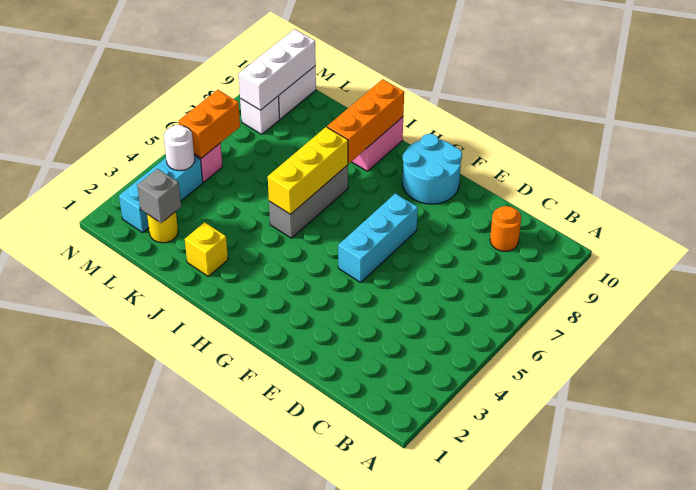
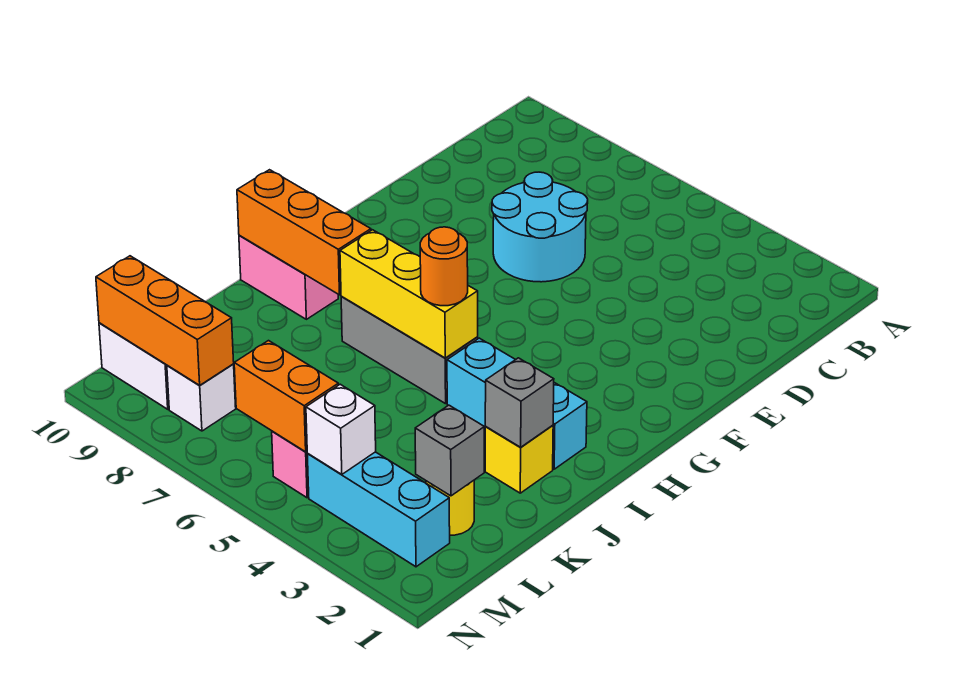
orange round brick C9 level 1 -> orange round brick I5 level 3
cyan brick F5:F7 level 1 -> cyan brick I2:I4 level 1
cyan round brick F9:G10 level 1 -> cyan round brick D6:E7 level 1
none -> grey brick J2 level 2
white round brick M4 level 2 -> white brick M4 level 2
white brick M8:M10 level 2 -> orange brick M8:M10 level 2

